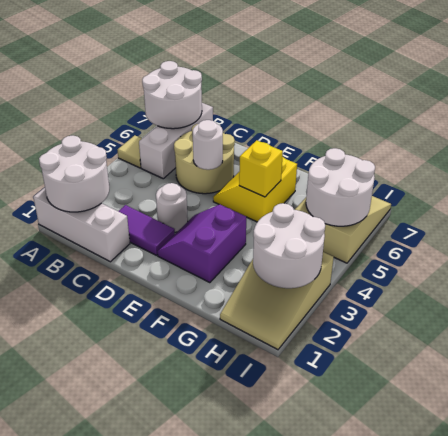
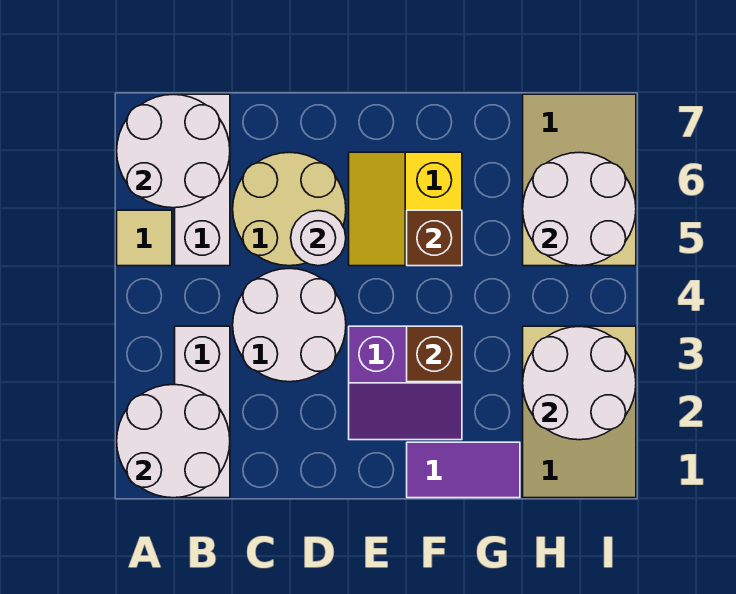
white brick A1:C1 level 1 -> white brick B1:B3 level 1
purple tile C2:D2 level 1 -> purple tile F1:G1 level 1
white round brick D3 level 1 -> white round brick C3:D4 level 1
purple slope E2:F3 level 1 top F -> purple slope E2:F3 level 1 top 3
none -> brown brick F3 level 2
yellow brick F5 level 2 -> brown brick F5 level 2

